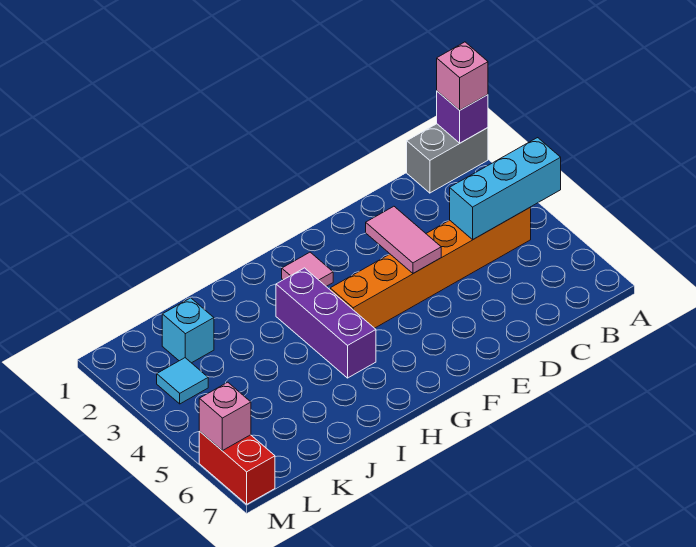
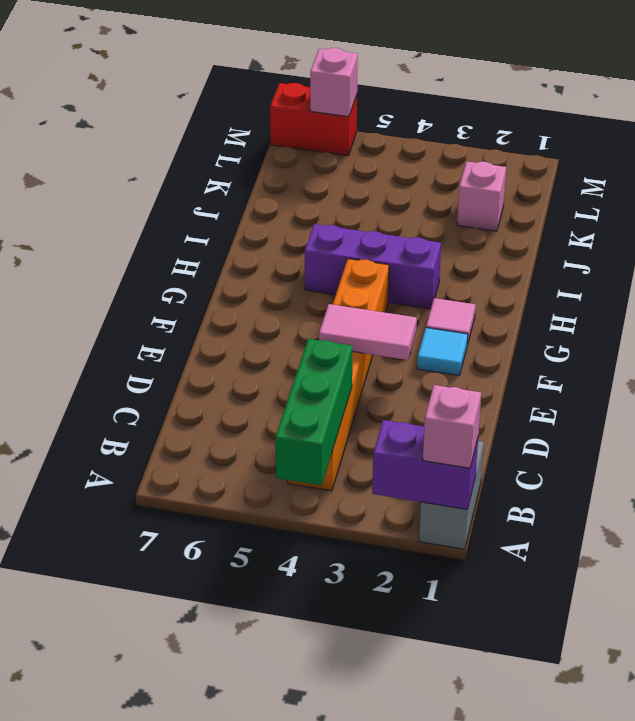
purple brick A1 level 2 -> purple brick A1:A2 level 2
cyan brick A4:C4 level 2 -> green brick A4:C4 level 2
cyan brick K2 level 1 -> pink brick K2 level 1
cyan tile L3 level 1 -> cyan tile F2 level 1

